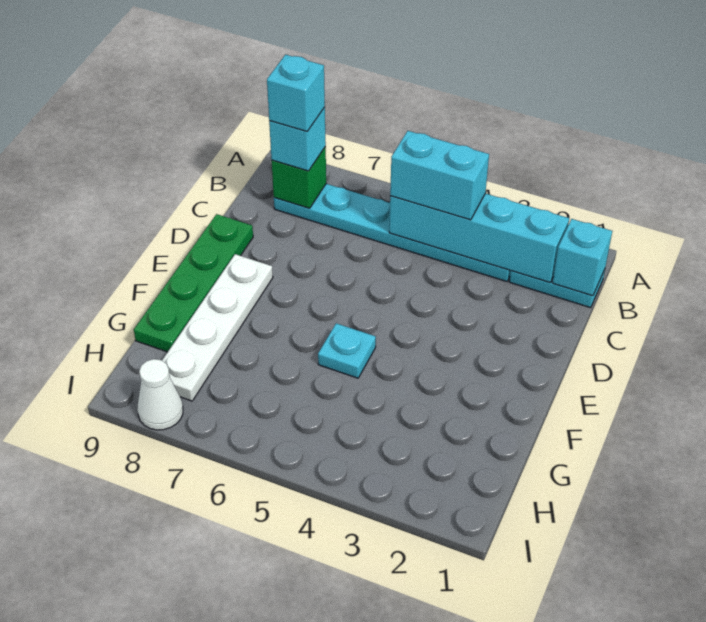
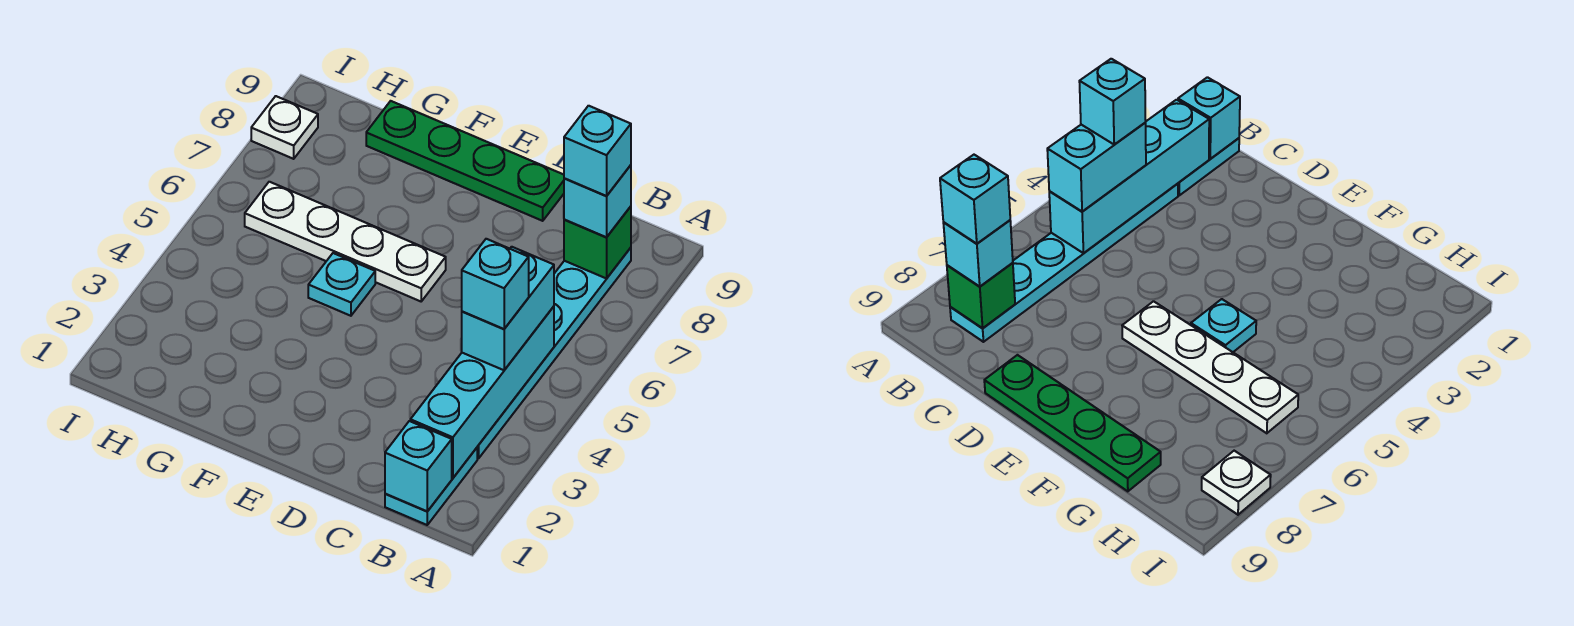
none -> cyan brick B4 level 4
white plate E8:H8 level 1 -> white plate E6:H6 level 1
white cone I8 level 1 -> white plate I8 level 1

